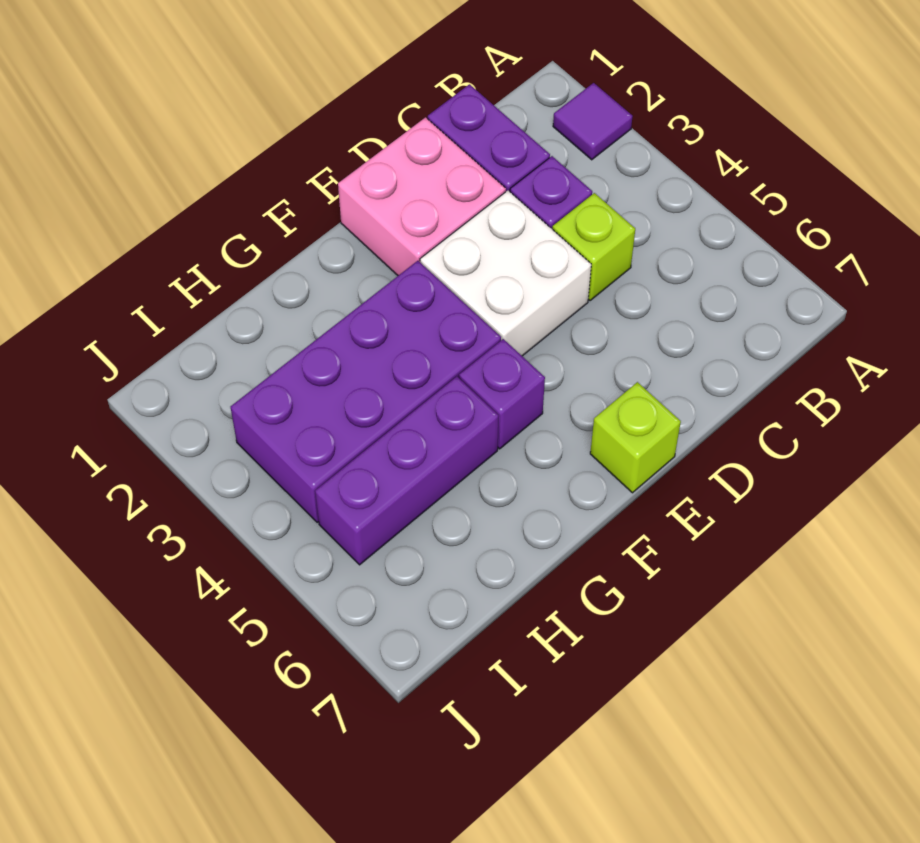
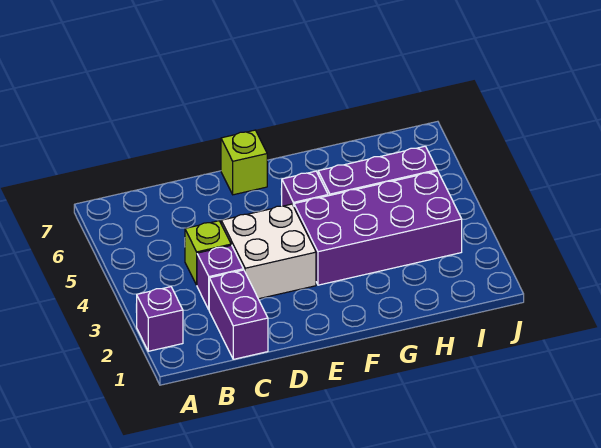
purple tile A2 level 1 -> purple brick A2 level 1
pink brick D1:E2 level 1 -> none

